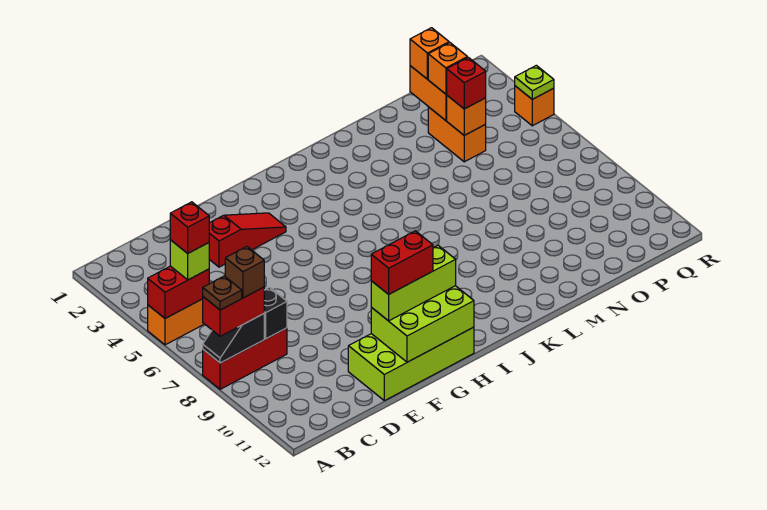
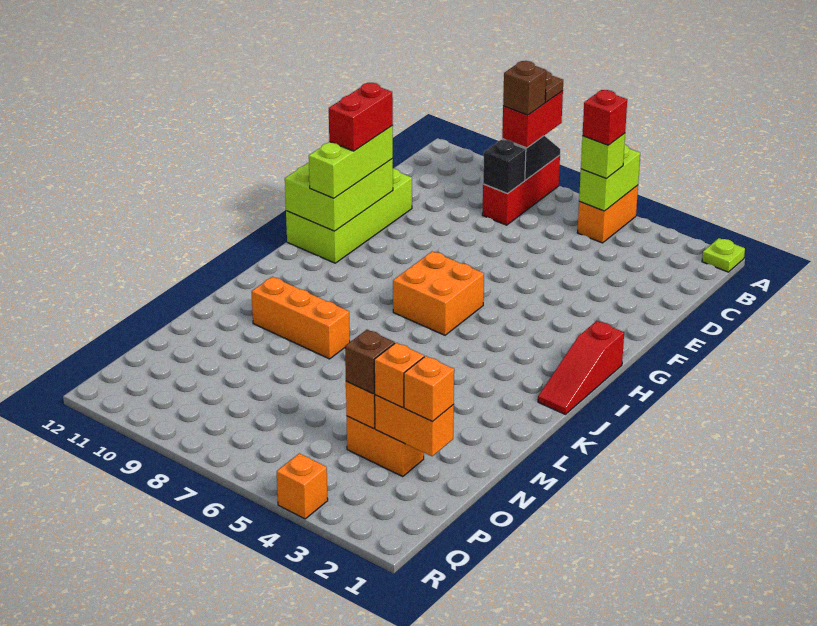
red brick A5:B5 level 2 -> lime brick A5:B5 level 2
red slope E3:G3 level 1 top E -> red slope H1:J1 level 1 top H
none -> orange brick H6:I7 level 1
none -> orange brick L8:L10 level 1
red brick O4 level 3 -> brown brick O4 level 3
lime plate R4 level 2 -> lime plate A1 level 1

